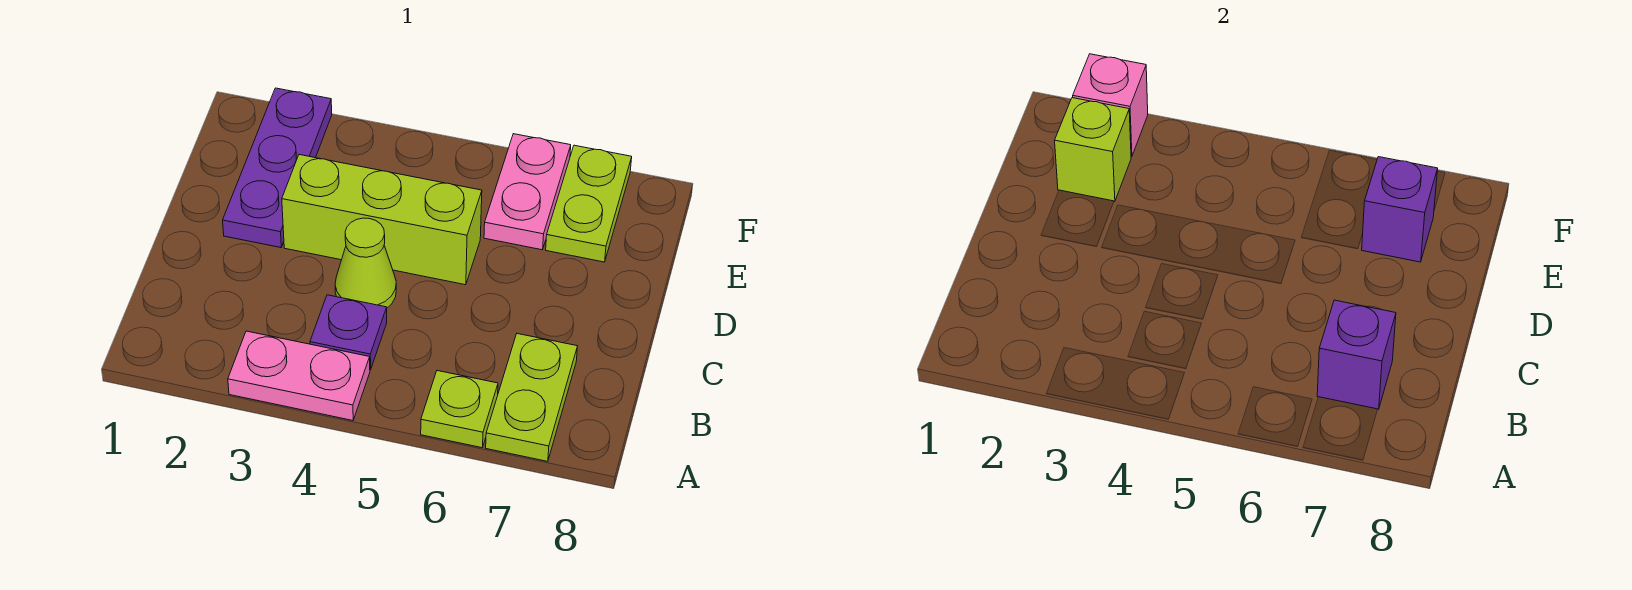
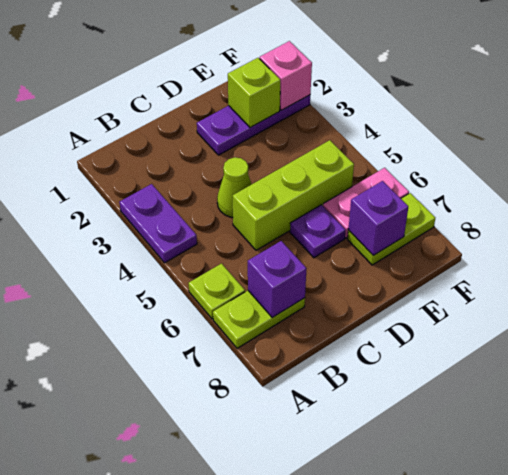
pink plate A3:A4 level 1 -> purple plate A3:A4 level 1
purple plate B4 level 1 -> purple plate D6 level 1
lime brick D3:D5 level 1 -> lime brick C5:E5 level 1

